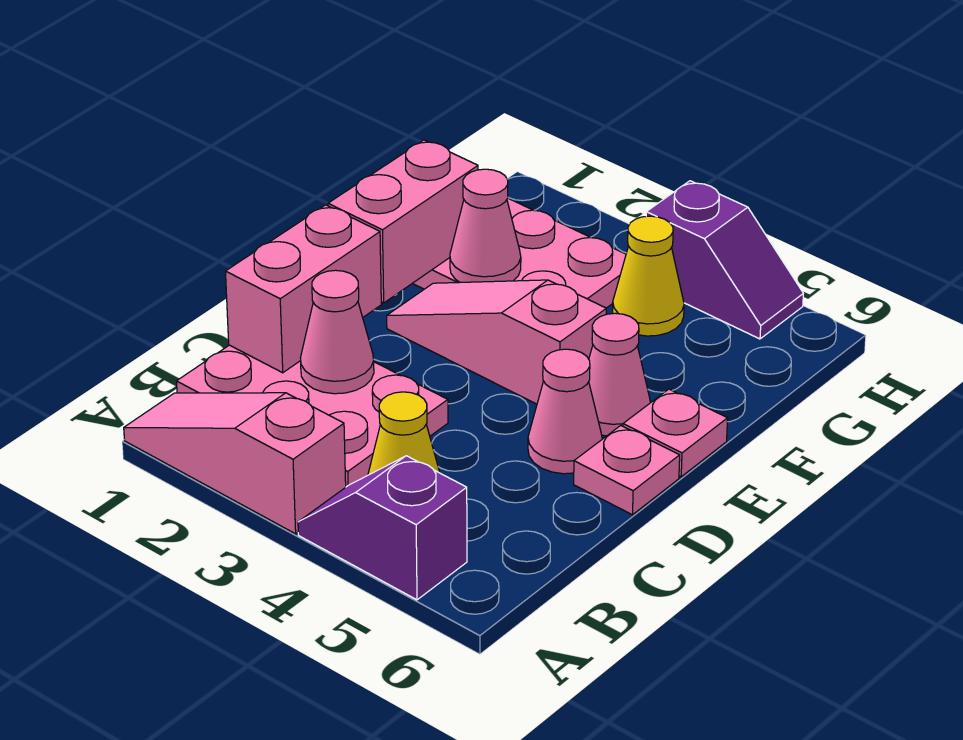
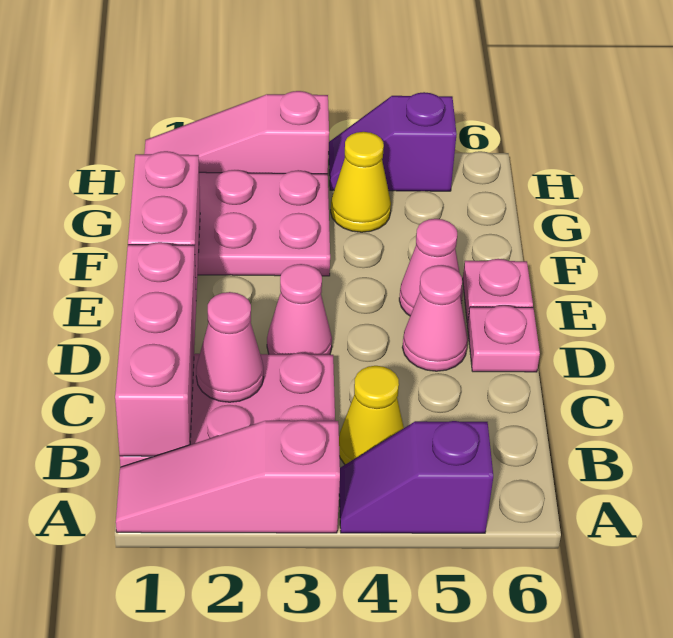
pink brick C1:D1 level 2 -> pink brick B1:D1 level 2
pink slope E2:E4 level 1 top 4 -> pink slope H1:H3 level 1 top 3
pink cone F2 level 2 -> pink cone D3 level 1
purple slope H4:H5 level 1 top 4 -> purple slope H4:H5 level 1 top 5

